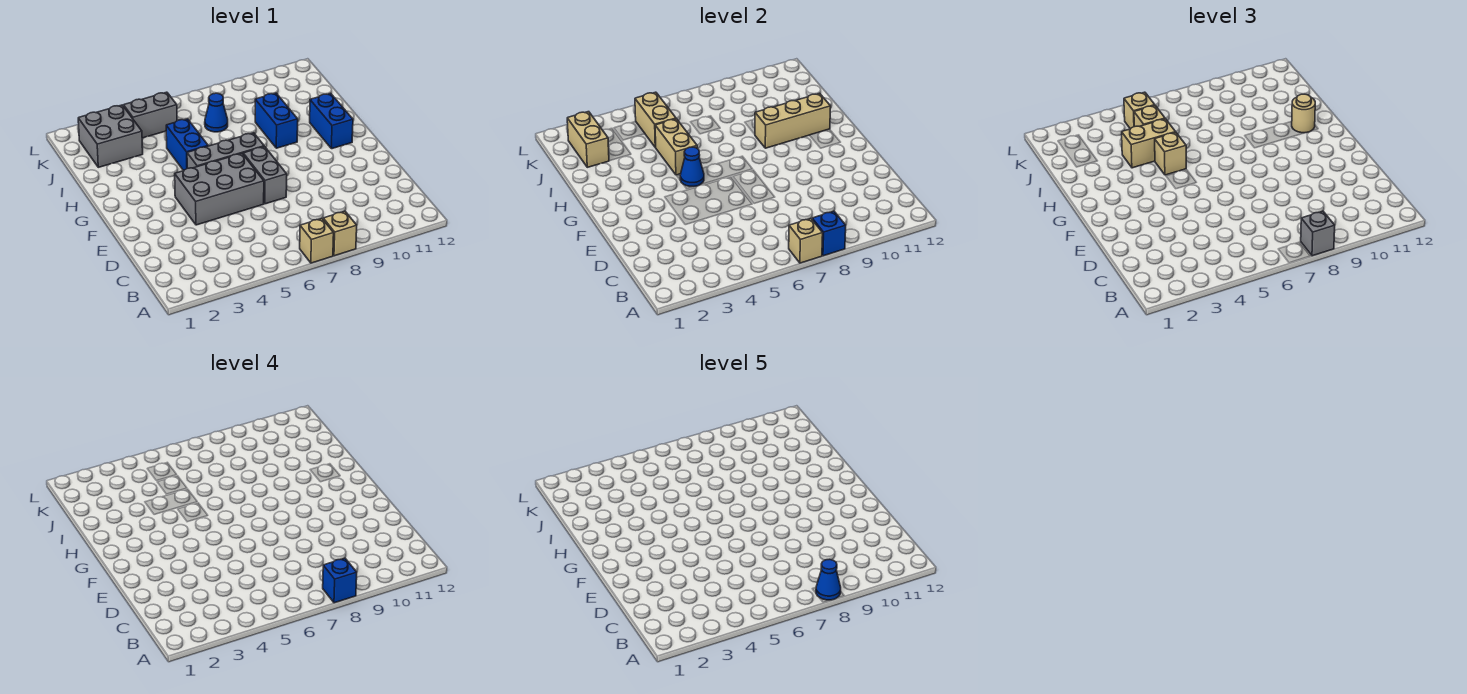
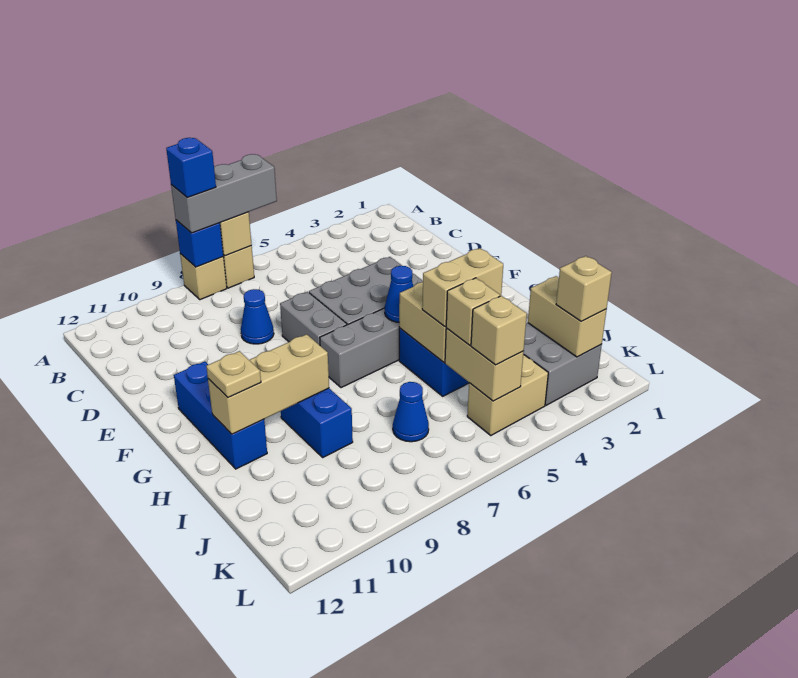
grey brick A8 level 3 -> grey brick A6:A8 level 3
blue cone A8 level 5 -> blue cone D8 level 1
blue brick G11:H11 level 1 -> blue brick F11:H11 level 1
tan brick H5 level 3 -> tan brick K2 level 3
tan round brick H11 level 3 -> tan plate H11 level 3
grey brick K4:K5 level 1 -> tan brick K4:K5 level 1

